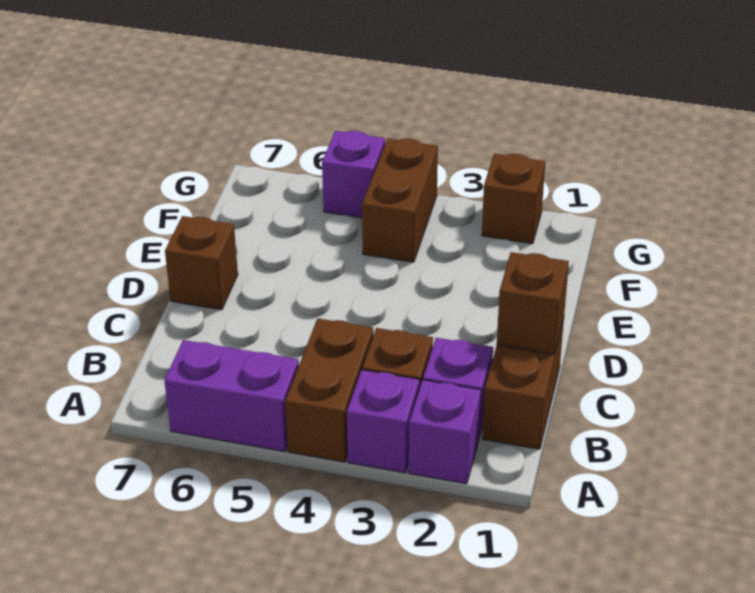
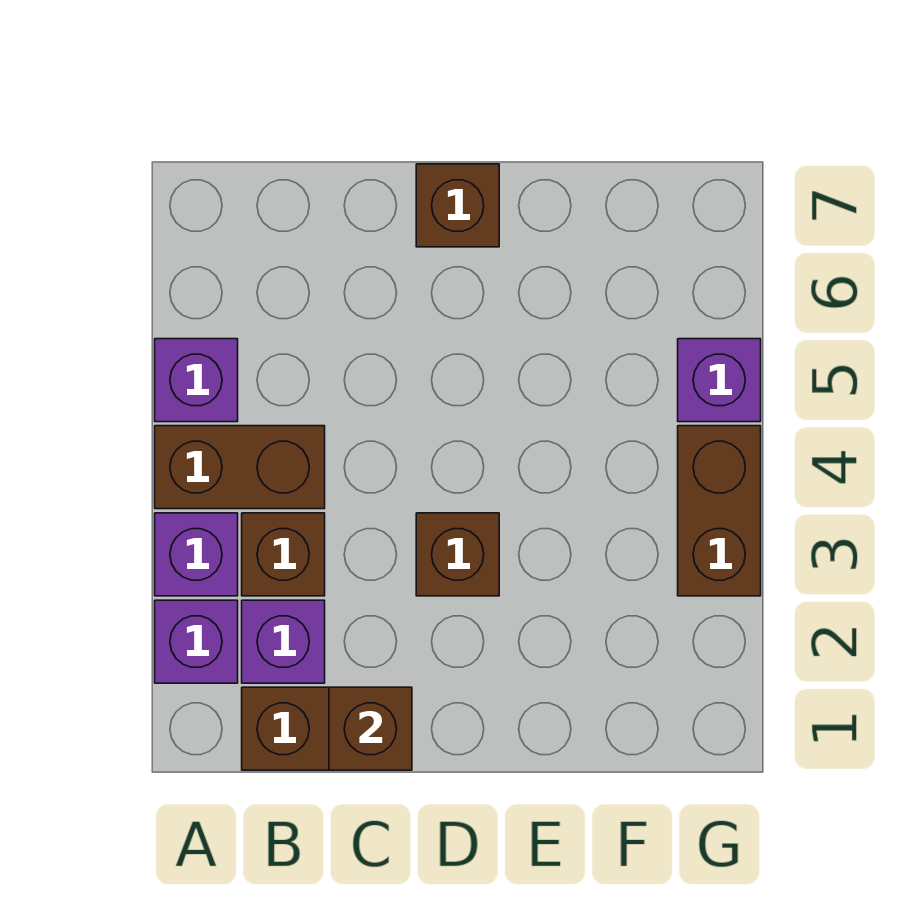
purple brick A5:A6 level 1 -> purple brick A5 level 1
brown brick F4:G4 level 1 -> brown brick G3:G4 level 1
brown brick G2 level 1 -> brown brick D3 level 1

